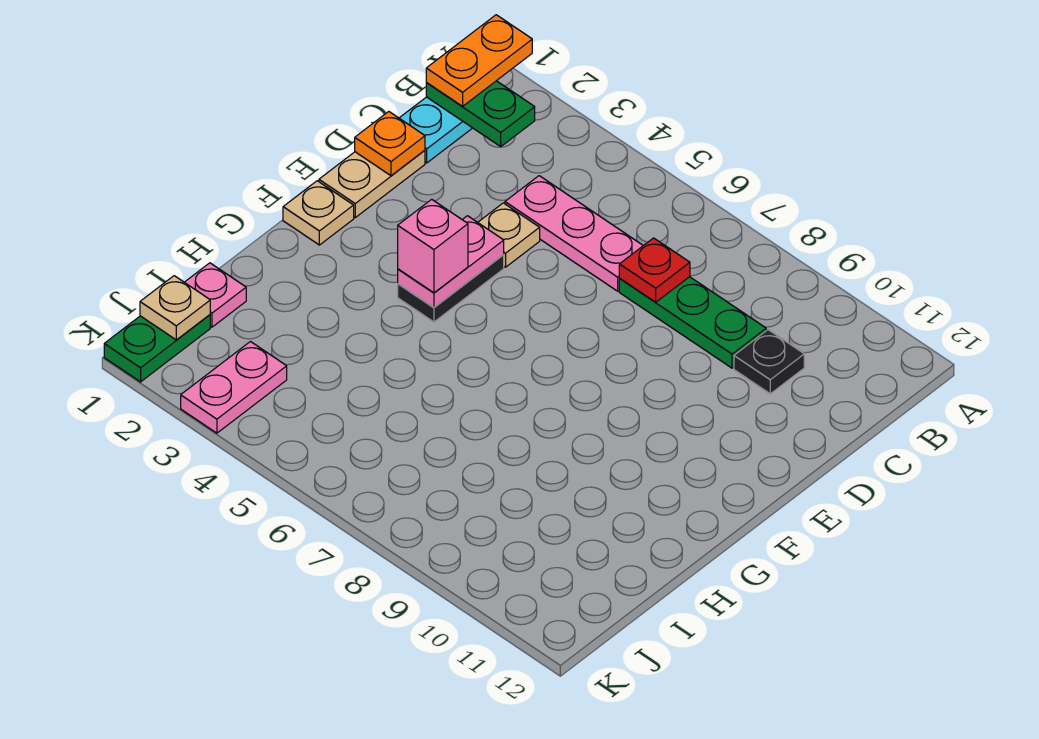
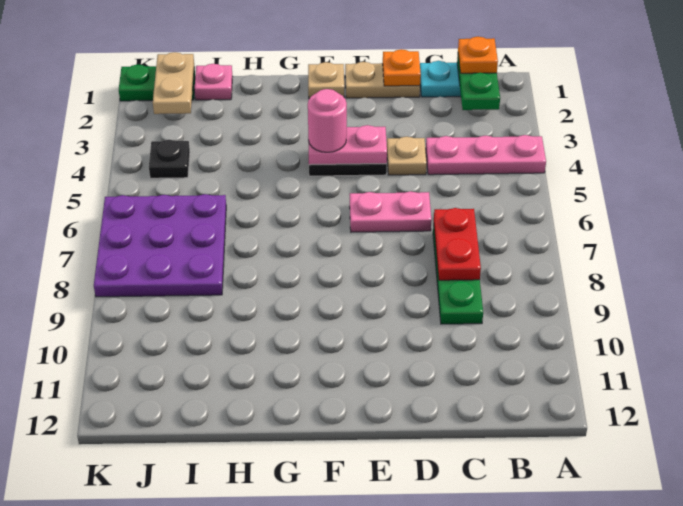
orange plate A1:B1 level 3 -> orange plate B1 level 3
pink plate C4:C6 level 1 -> pink plate A4:C4 level 1
red plate C7 level 2 -> red plate C7:C8 level 2
black plate C10 level 1 -> black plate J4 level 1
pink brick F4 level 3 -> pink round brick F4 level 3
none -> purple plate I6:K8 level 1
tan plate J1 level 2 -> tan plate J1:J2 level 2
pink plate J3:K3 level 1 -> pink plate D6:E6 level 1

